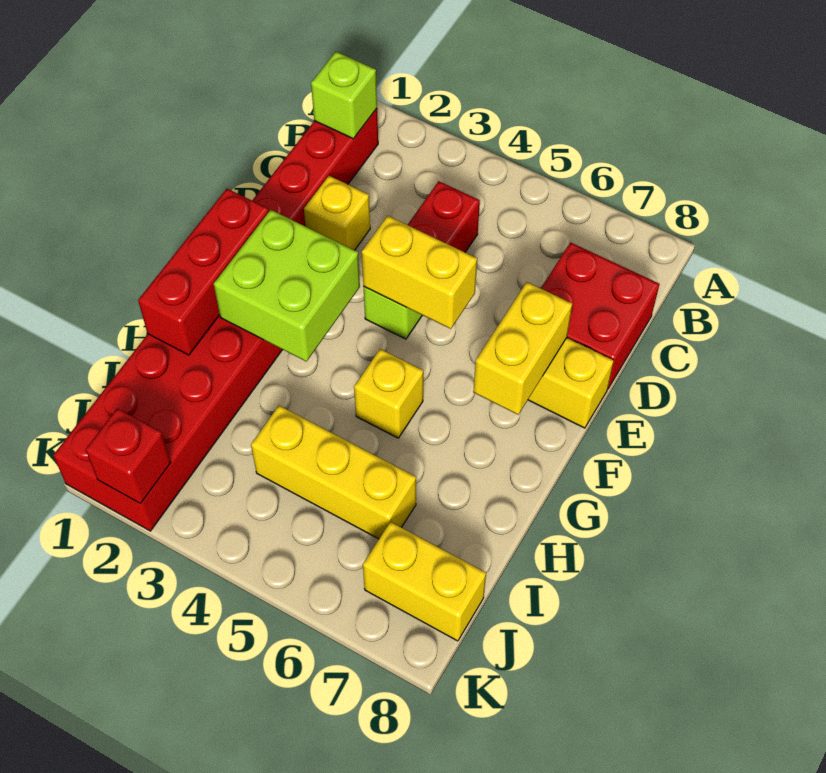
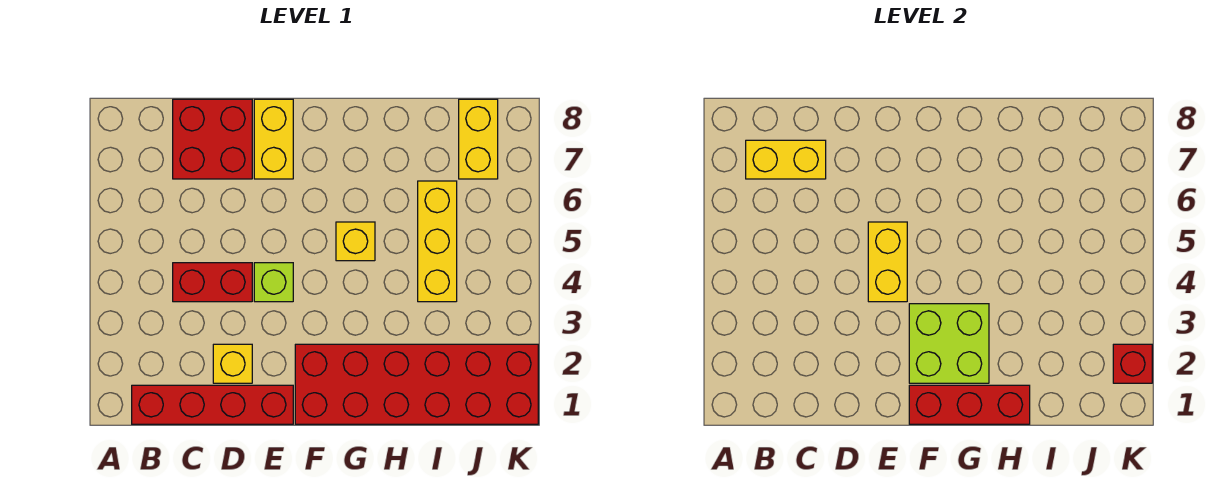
lime brick B1 level 2 -> none
yellow brick E7:F7 level 2 -> yellow brick B7:C7 level 2

